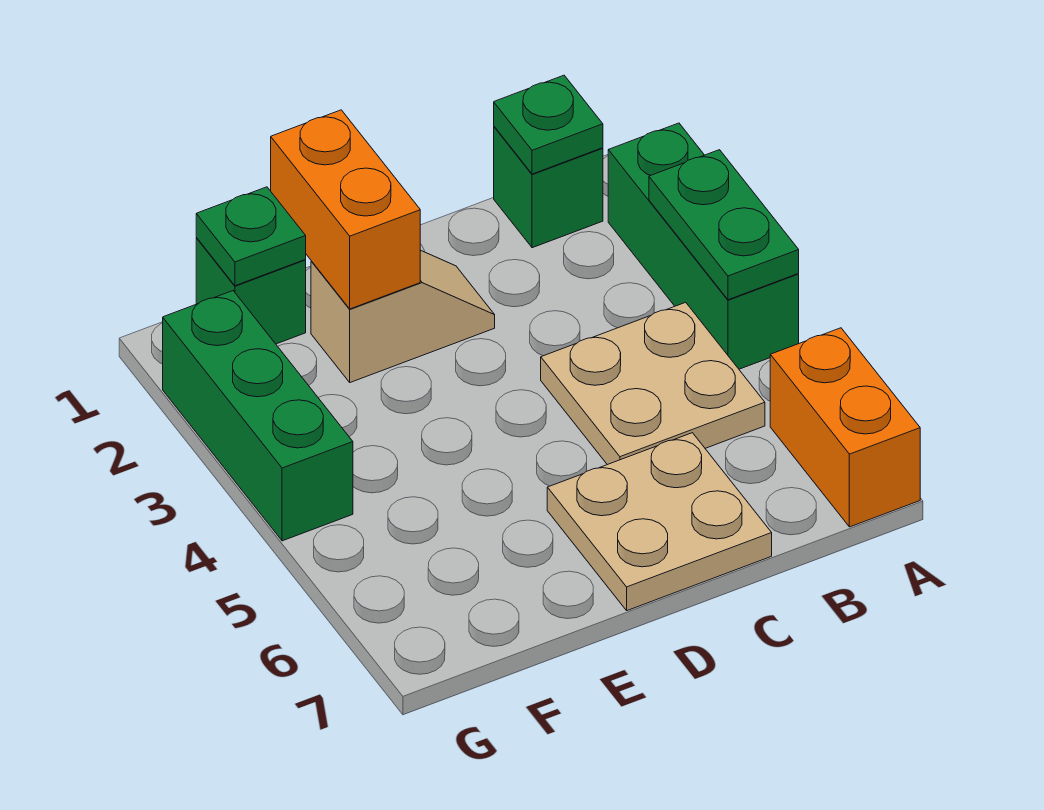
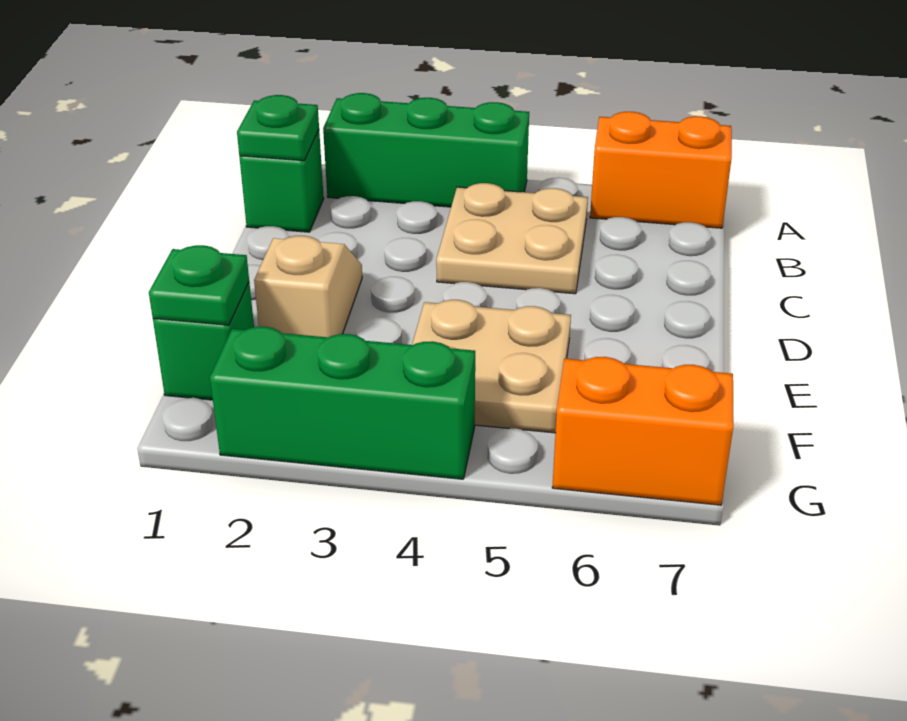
green plate A3:A4 level 2 -> none
tan plate C6:D7 level 1 -> tan plate E4:F5 level 1
orange brick E1:E2 level 2 -> orange brick G6:G7 level 1

